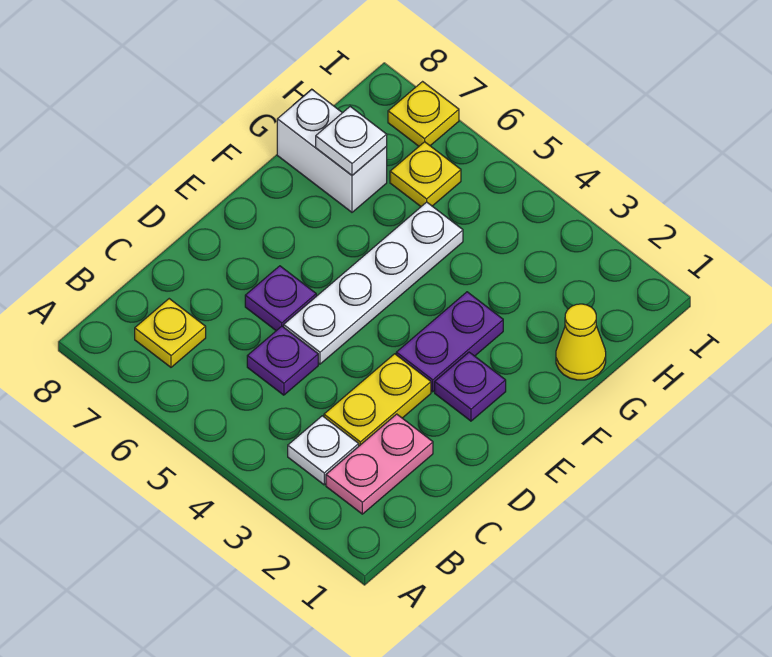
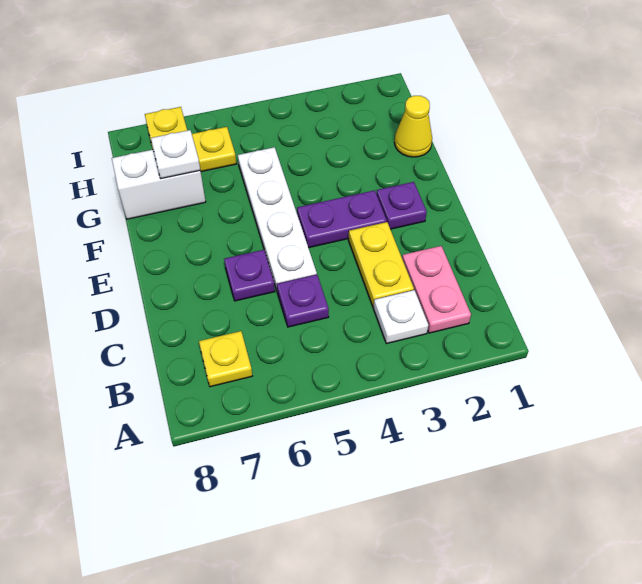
purple plate E3:F3 level 1 -> purple plate E3:E4 level 1

